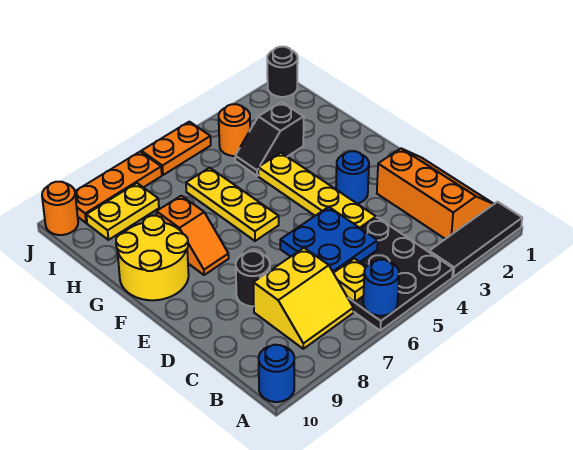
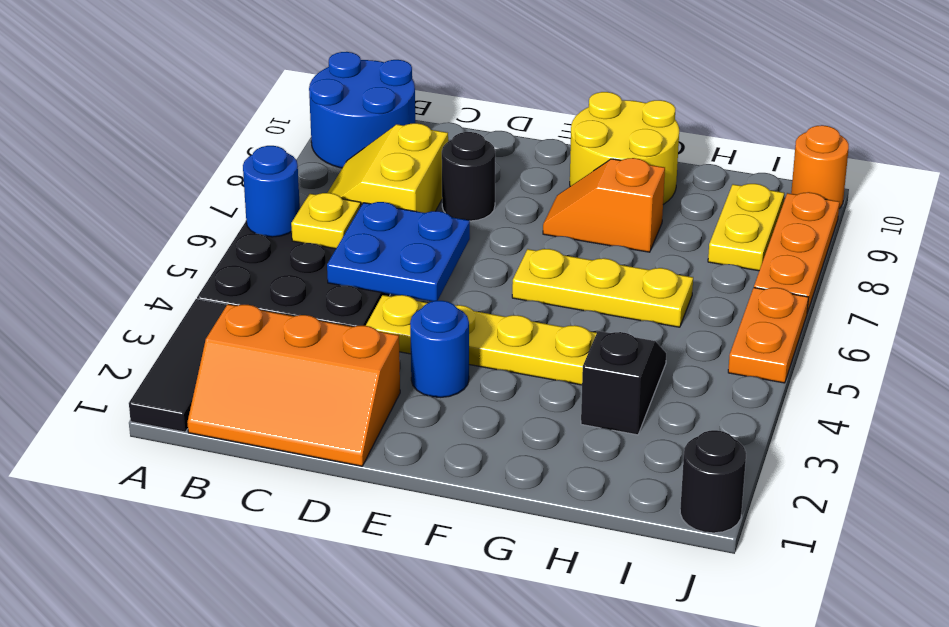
blue round brick A10 level 1 -> blue round brick A9:B10 level 1
orange round brick I4 level 1 -> none

